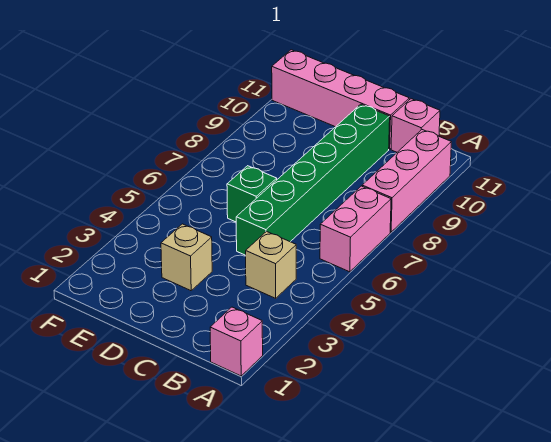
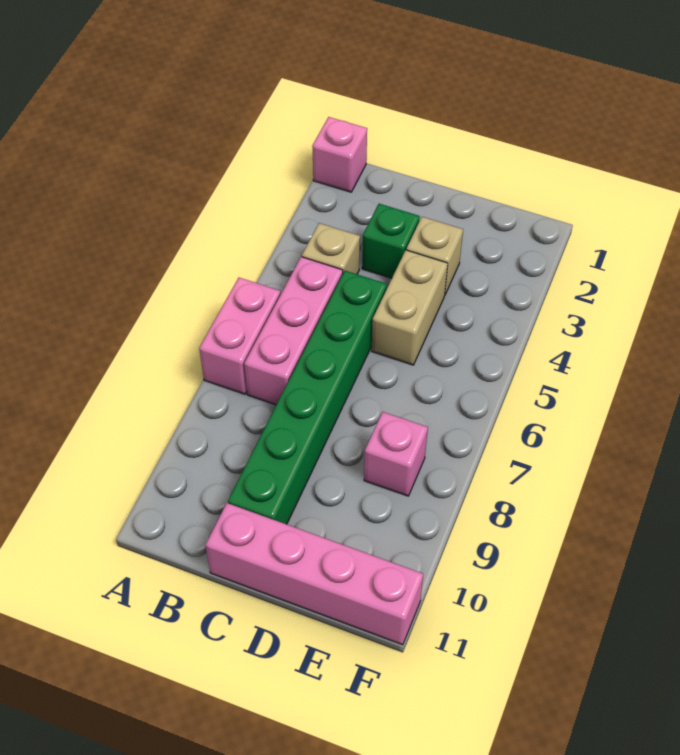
pink brick A8:A10 level 1 -> pink brick B5:B7 level 1
pink brick B11 level 1 -> pink brick E8 level 1
none -> tan brick D4:D5 level 1
green brick D6 level 1 -> green brick C3 level 1

